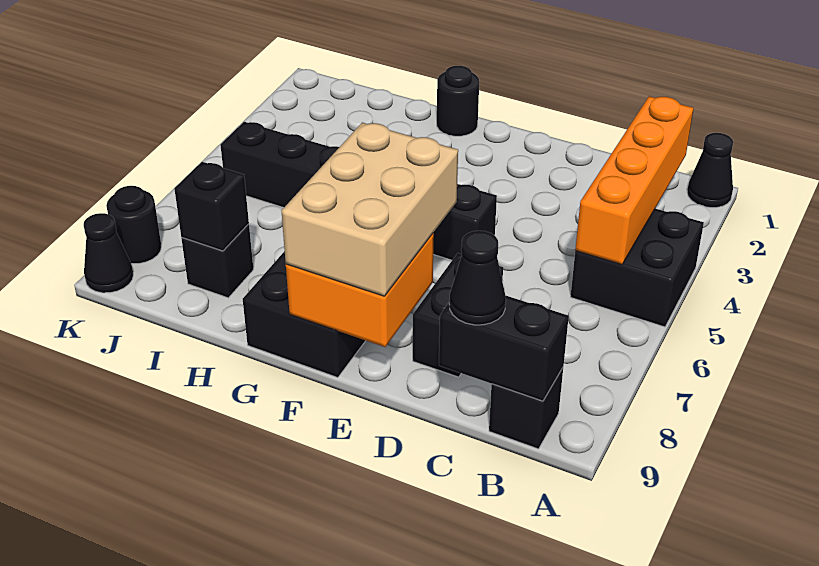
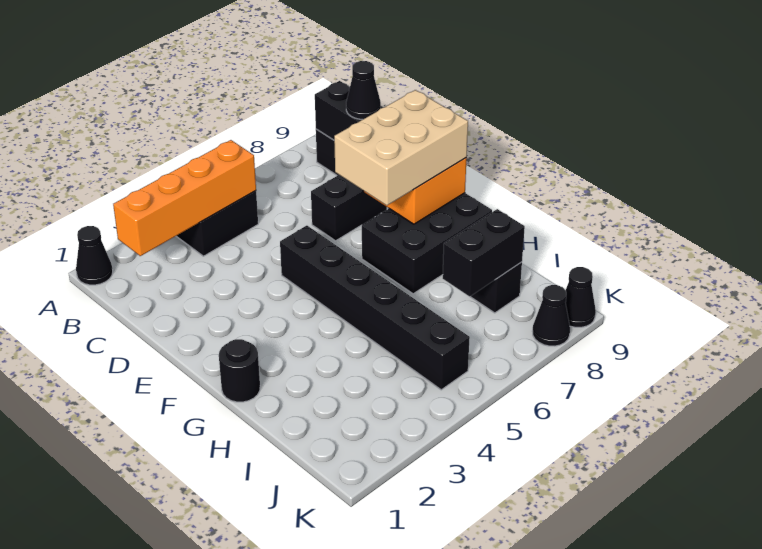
black brick I8 level 2 -> black brick I7:I8 level 2
black round brick K8 level 1 -> black cone K8 level 1

